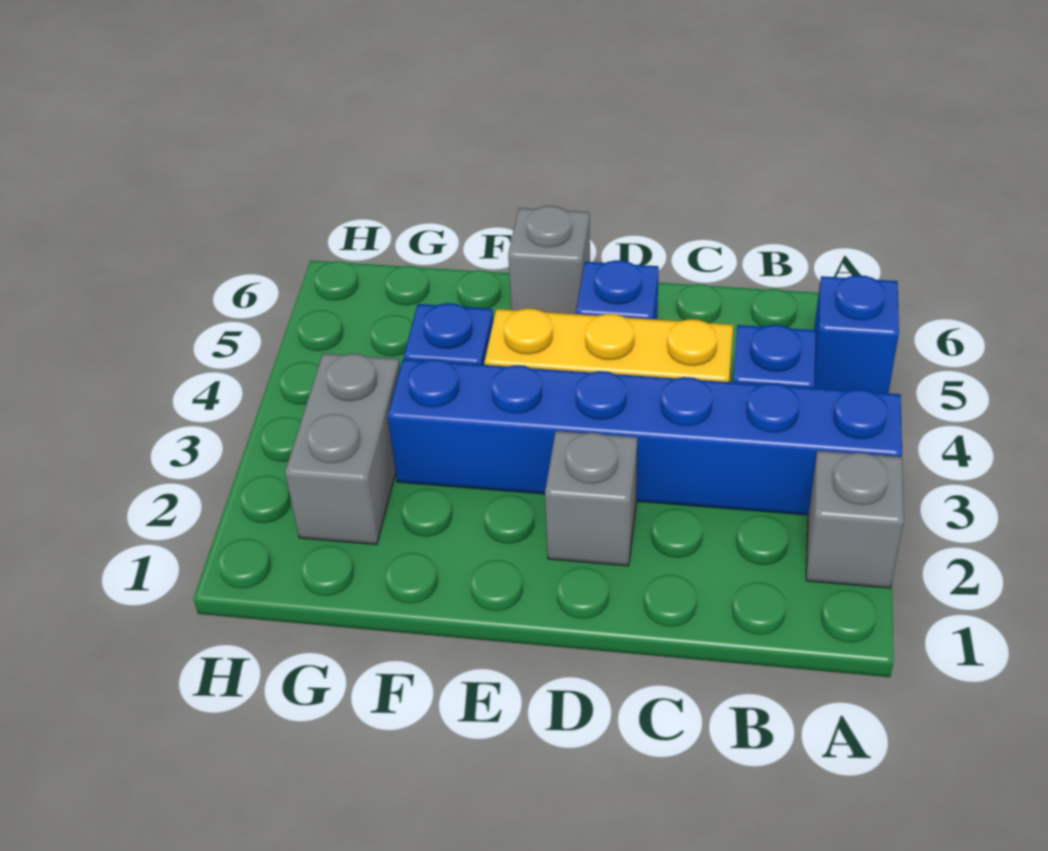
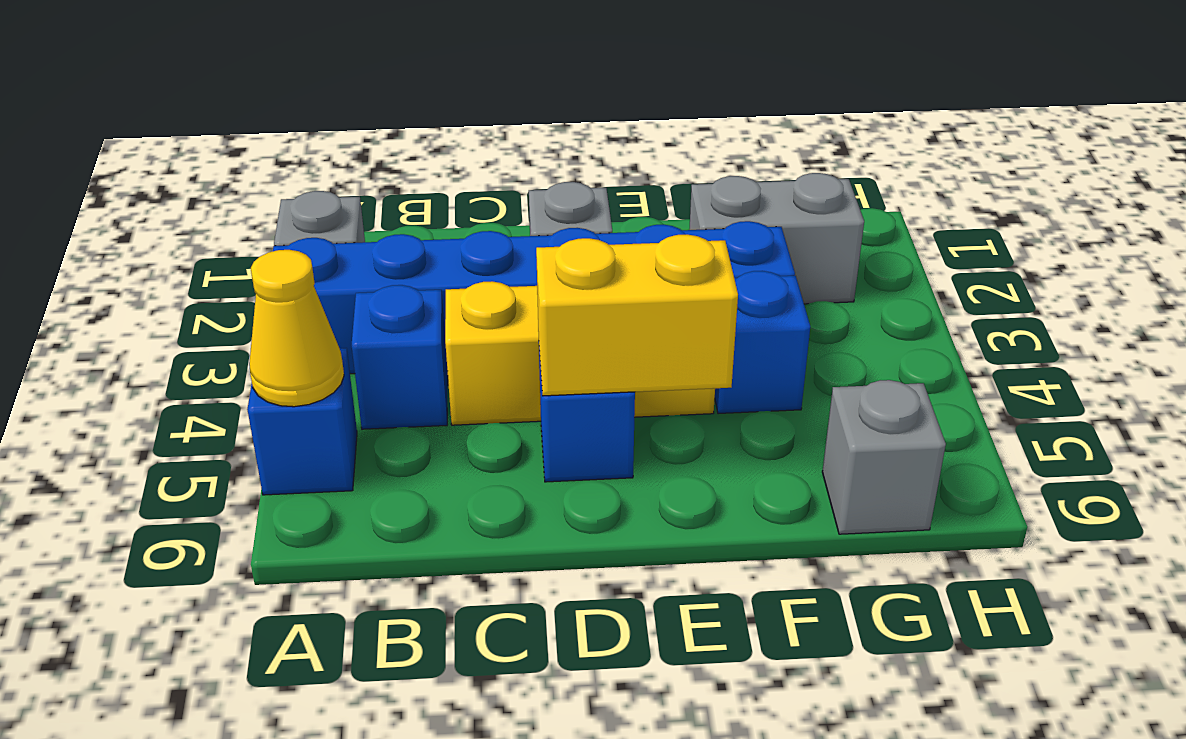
none -> yellow cone A5 level 2
none -> yellow brick D5:E5 level 2
grey brick E6 level 1 -> grey brick G6 level 1
grey brick G2:G3 level 1 -> grey brick F2:G2 level 1

